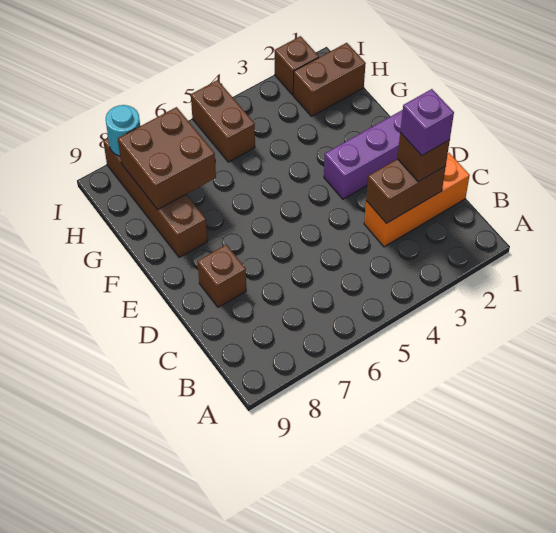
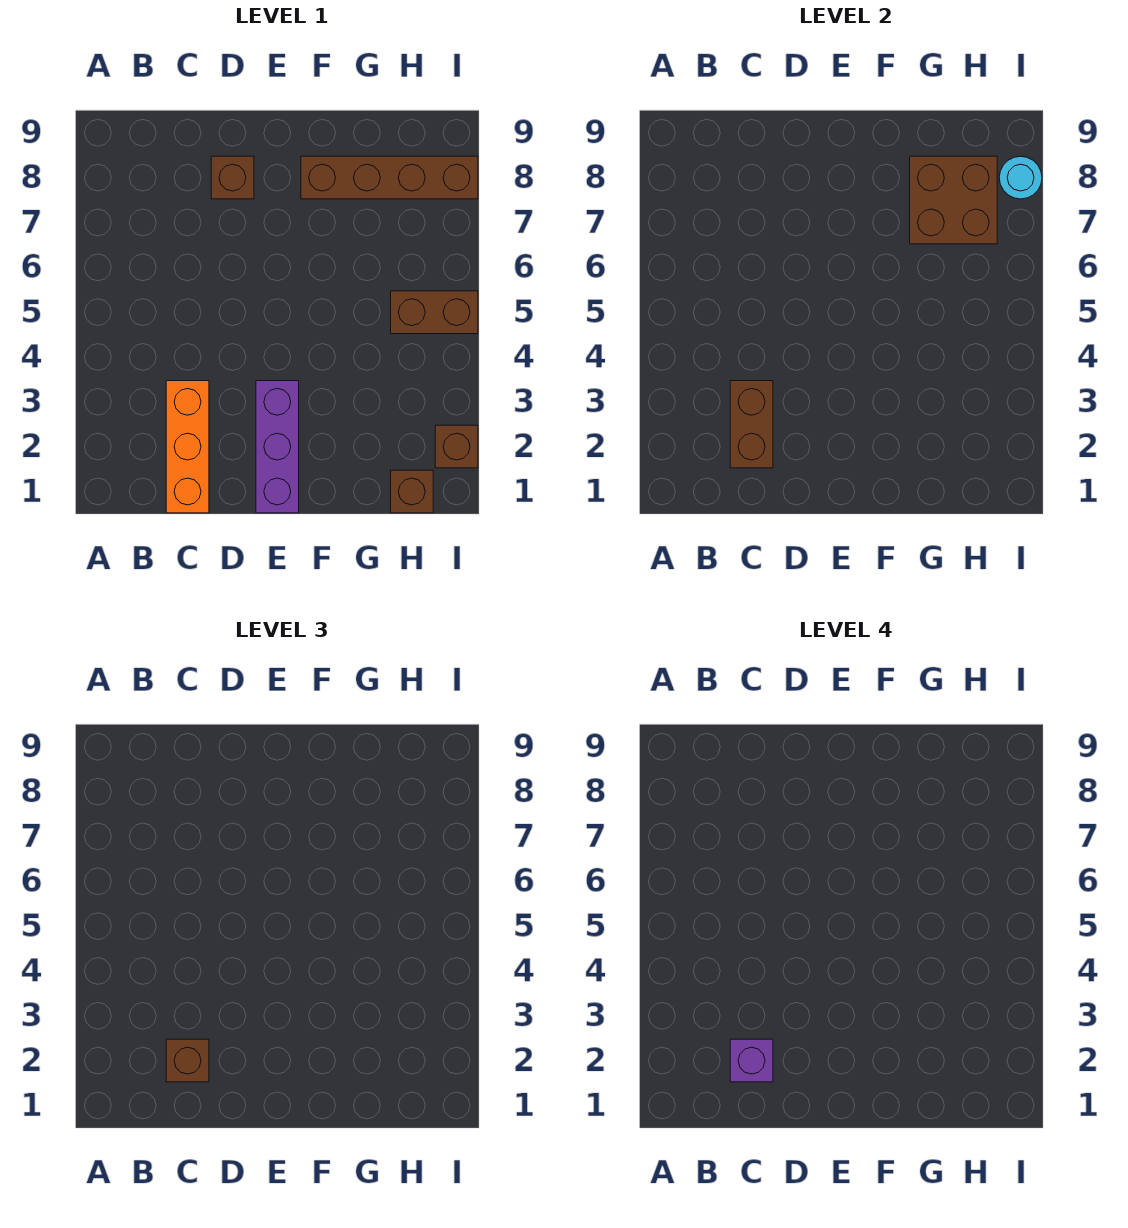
brown brick H1:H2 level 1 -> brown brick H1 level 1

